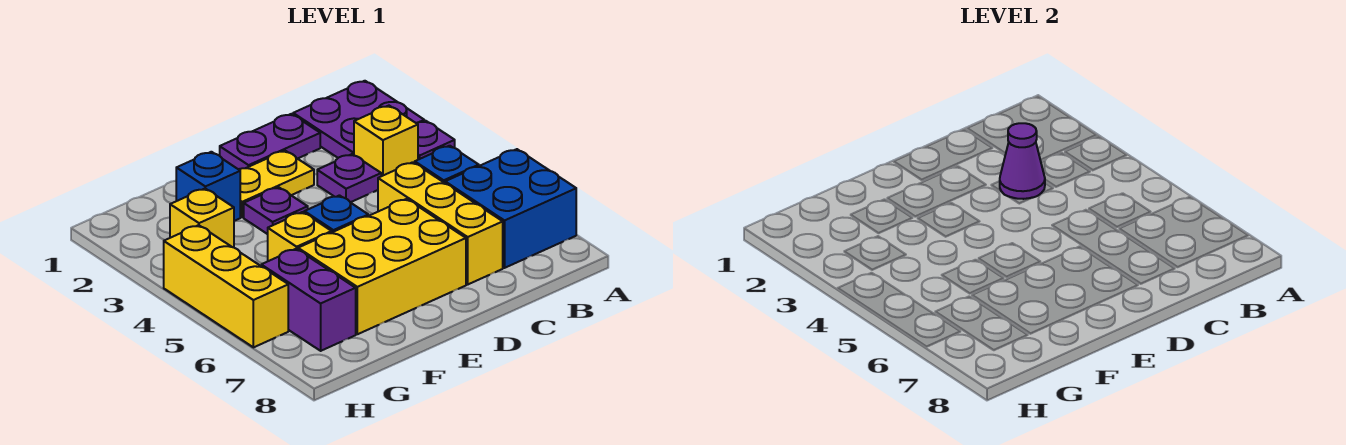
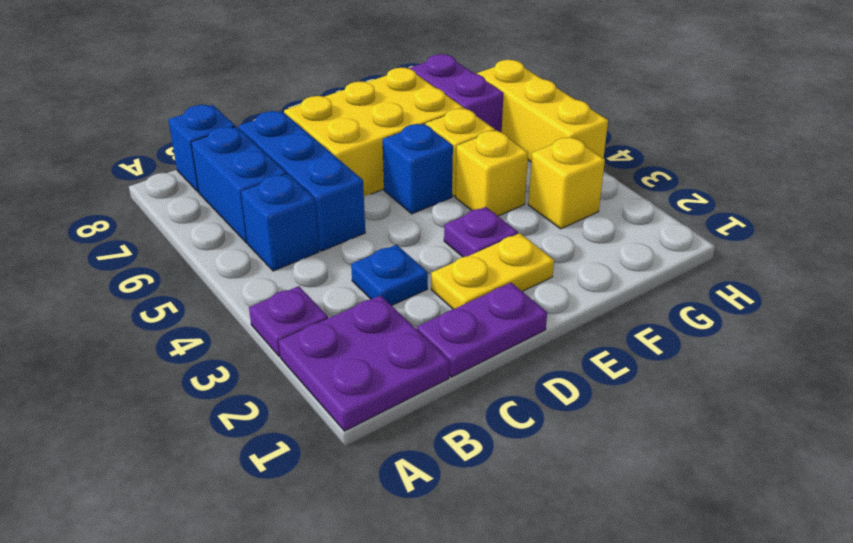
blue brick A6:B7 level 1 -> blue brick B6:B7 level 1
yellow brick B3 level 1 -> yellow brick F4 level 1
purple plate C3 level 1 -> blue plate C3 level 1
purple cone C3 level 2 -> none
yellow brick C5:C7 level 1 -> blue brick C5:C7 level 1
blue brick F2 level 1 -> blue brick B8 level 1

